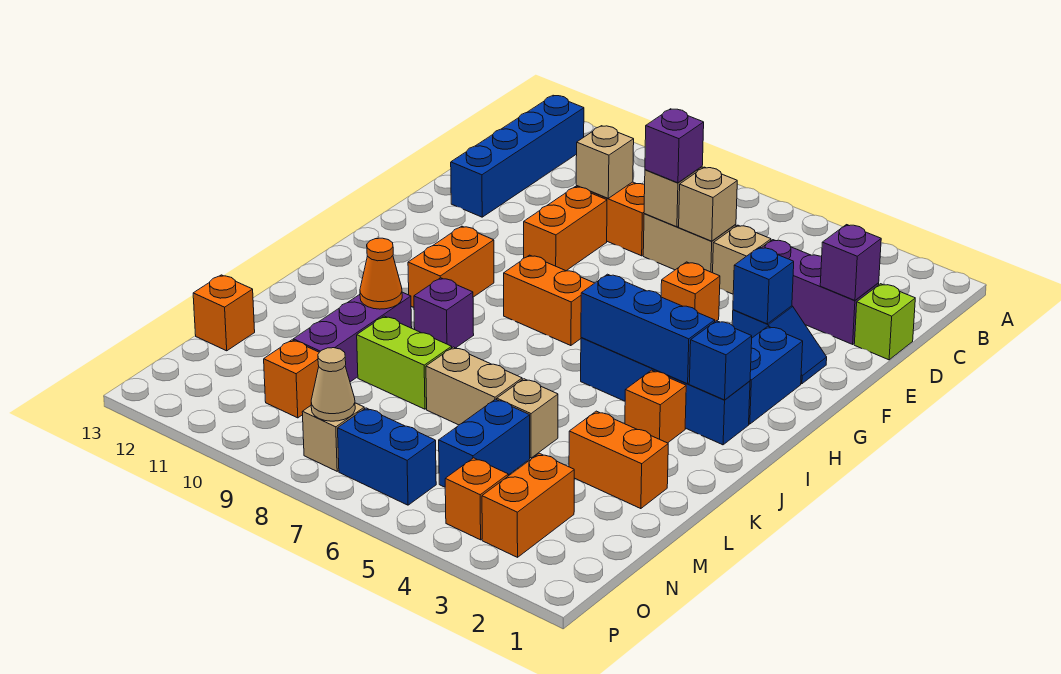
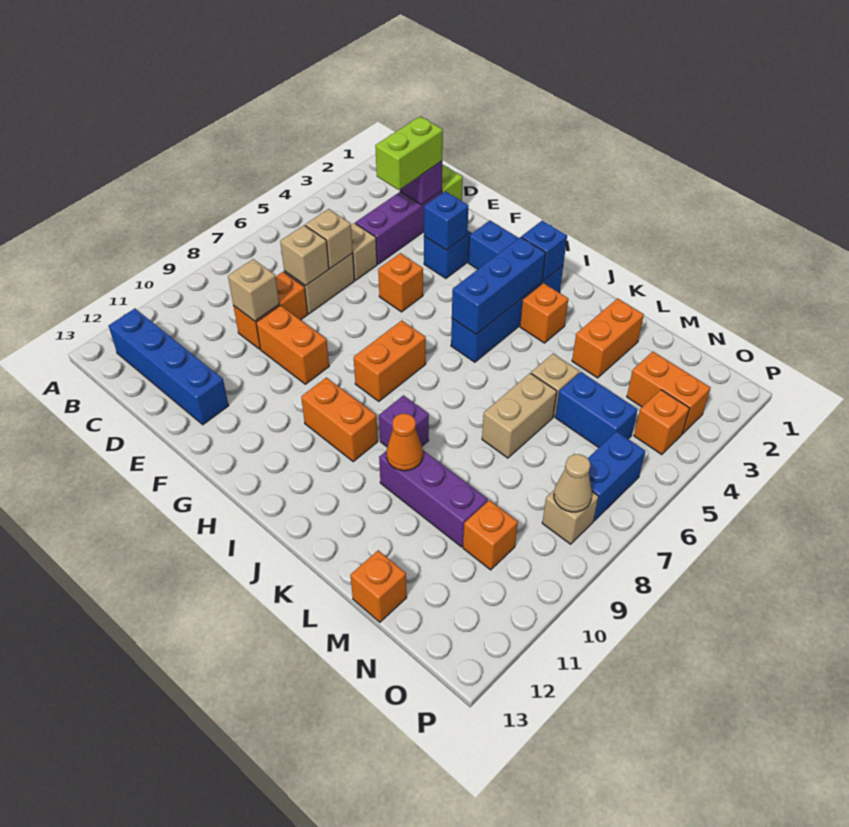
purple brick D7 level 3 -> none
lime brick L8:L9 level 1 -> lime brick D2:D3 level 3

